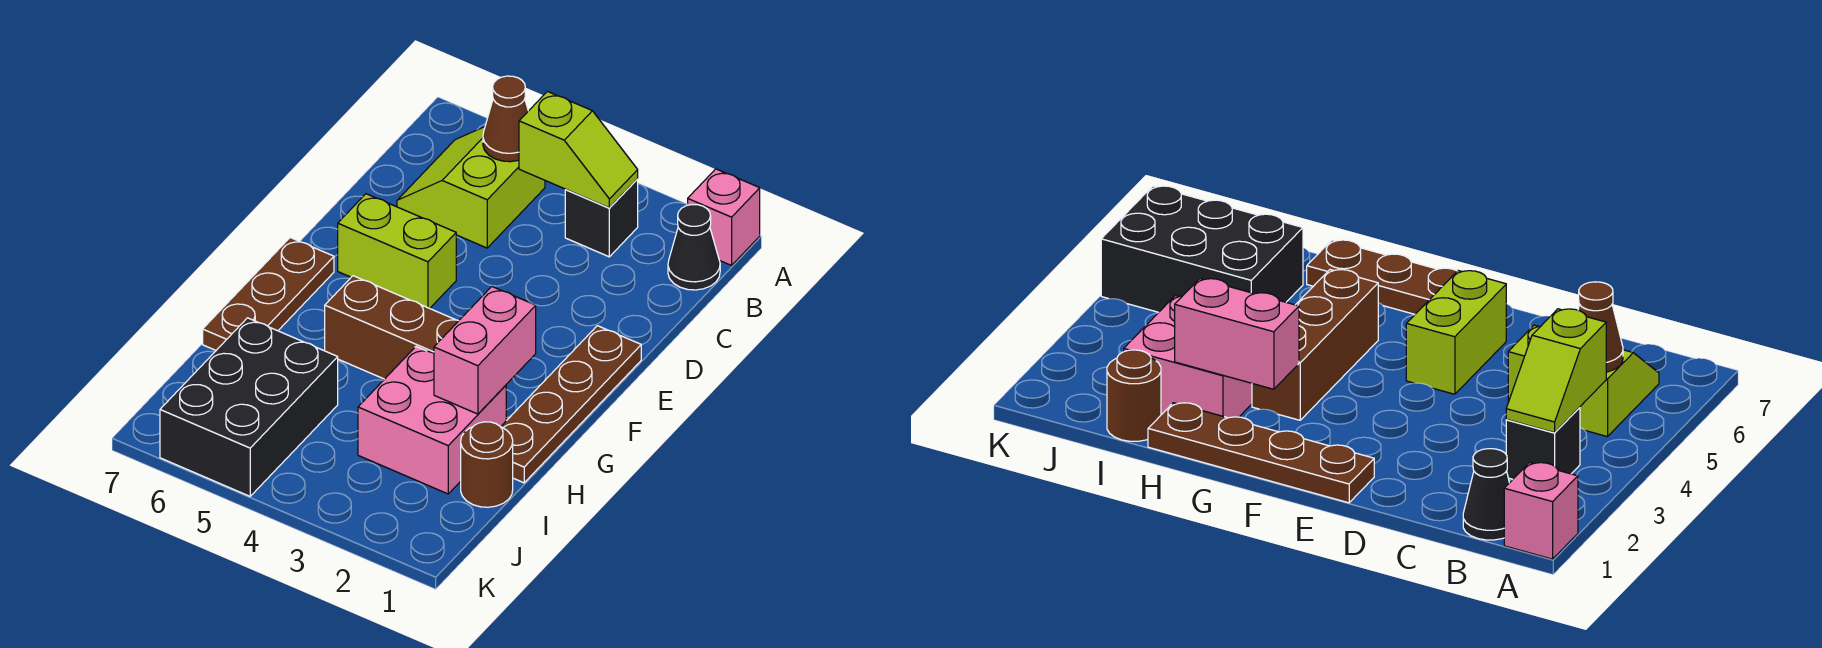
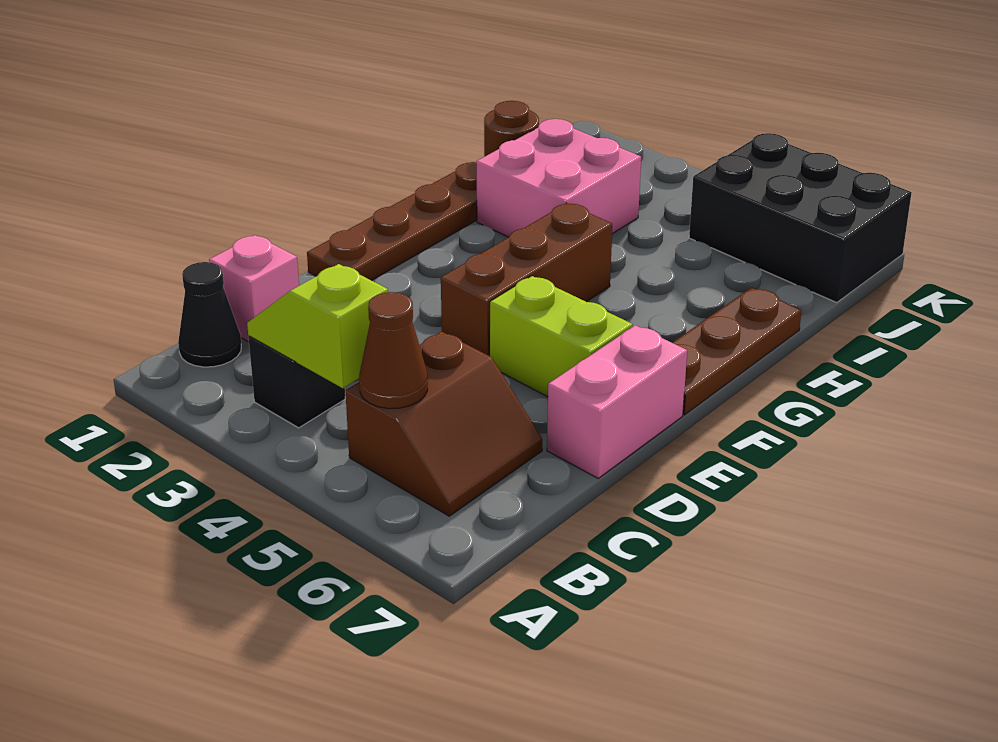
pink brick A1 level 1 -> pink brick C1 level 1
lime slope B5:C6 level 1 top 5 -> brown slope B5:C6 level 1 top 5
pink brick G2:H2 level 2 -> pink brick D7:E7 level 1
brown brick G3:G5 level 1 -> brown brick E4:G4 level 1
black brick I5:K6 level 1 -> black brick J5:K7 level 1

